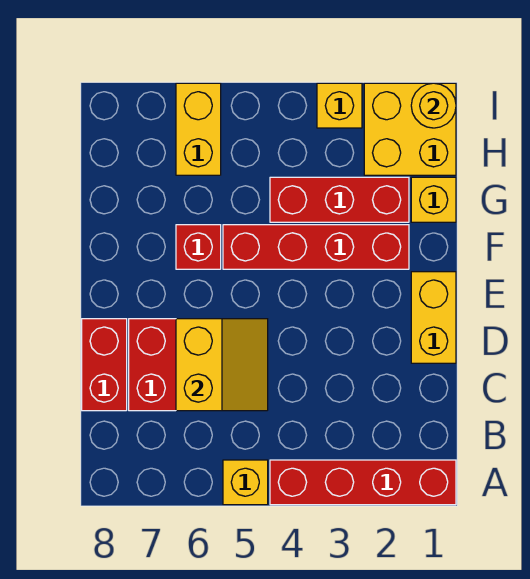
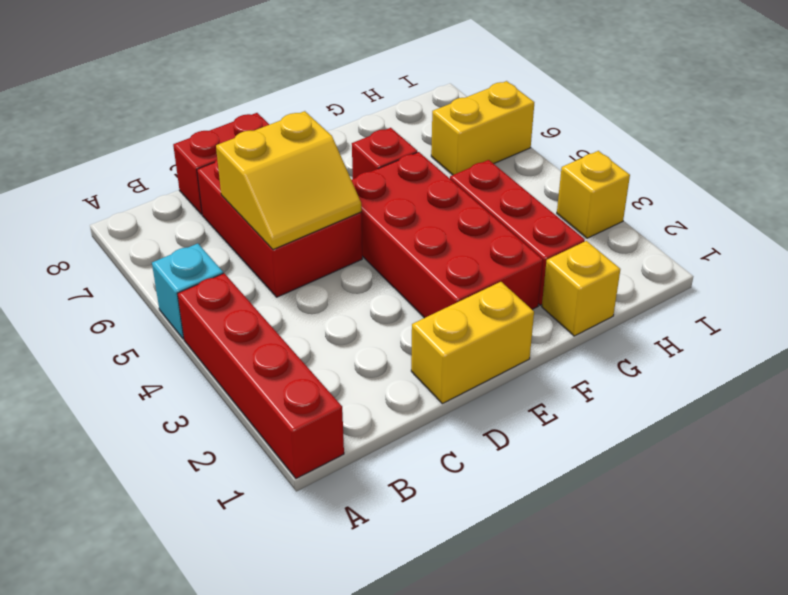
yellow brick A5 level 1 -> cyan brick A5 level 1
red brick F2:F5 level 1 -> red brick E2:F5 level 1
yellow brick H1:I2 level 1 -> none
yellow round brick I1 level 2 -> none

